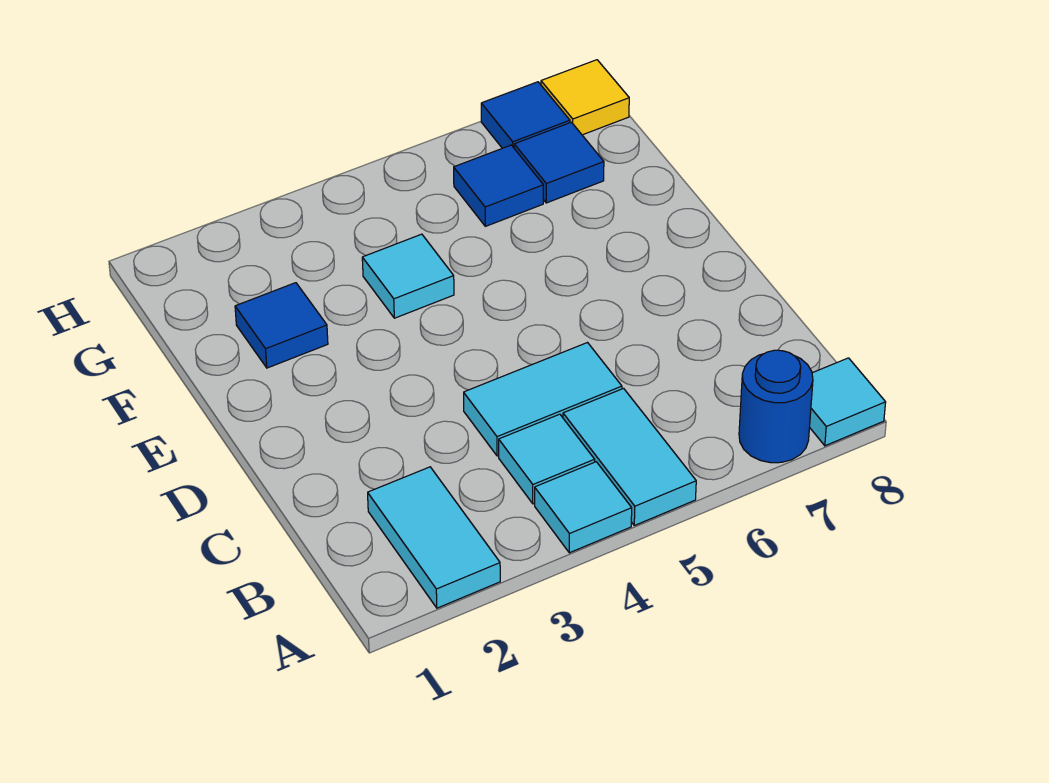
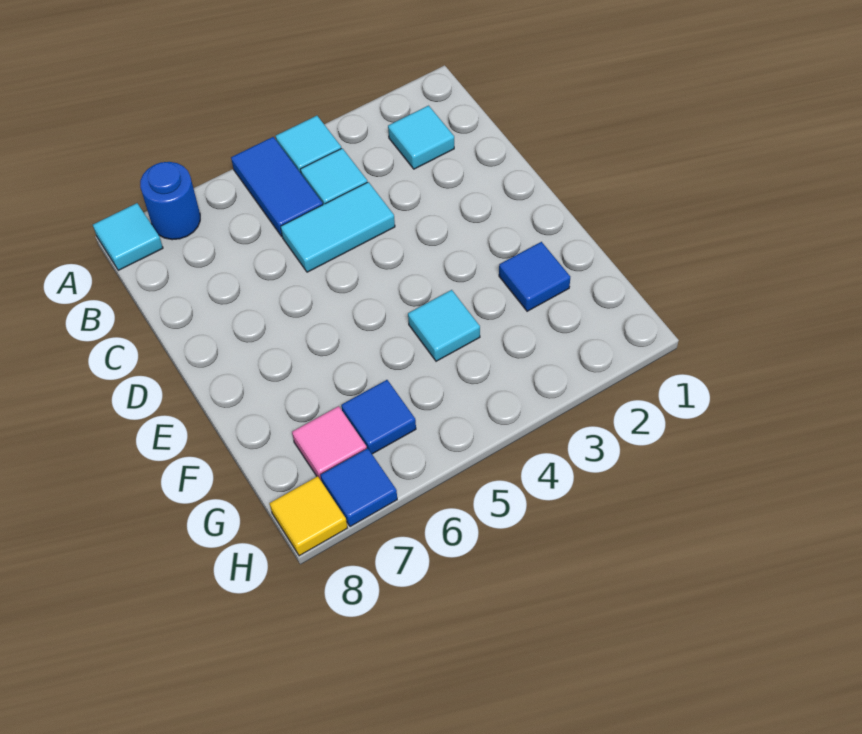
cyan tile A2:B2 level 1 -> cyan tile B2 level 1
cyan tile A5:B5 level 1 -> blue tile A5:B5 level 1
blue tile G7 level 1 -> pink tile G7 level 1

